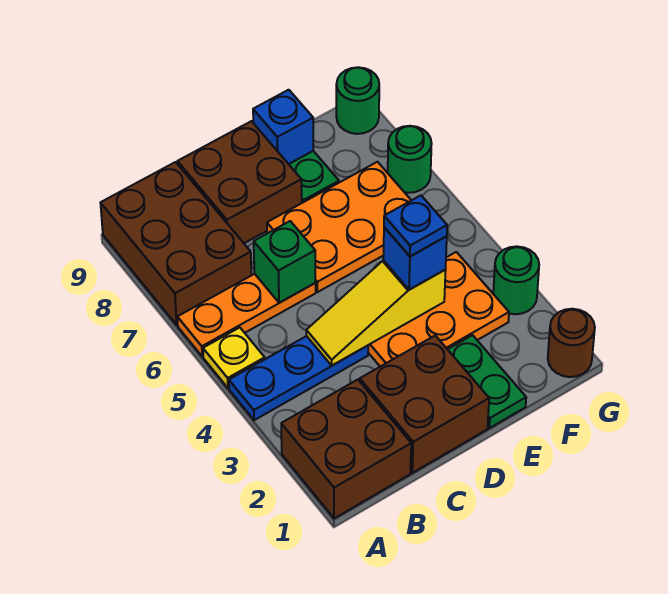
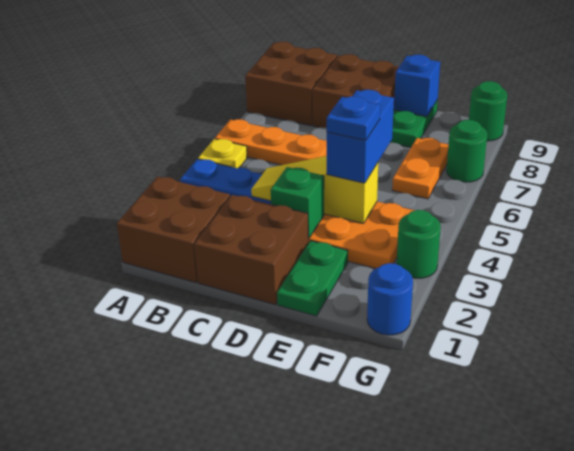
brown brick A7:B9 level 1 -> brown brick A8:B9 level 1
green brick C6 level 2 -> green brick D3 level 2
orange plate D6:F7 level 1 -> orange plate F6:F7 level 1
blue brick E4 level 3 -> blue brick E4:E5 level 3
brown round brick G1 level 1 -> blue round brick G1 level 1

